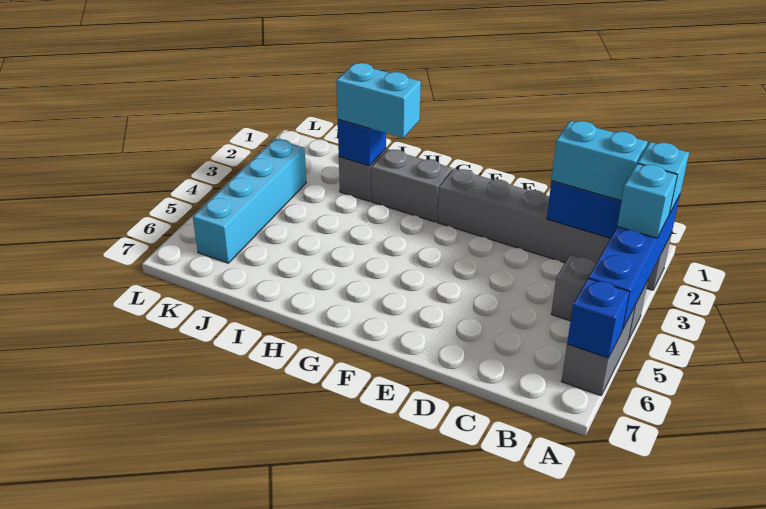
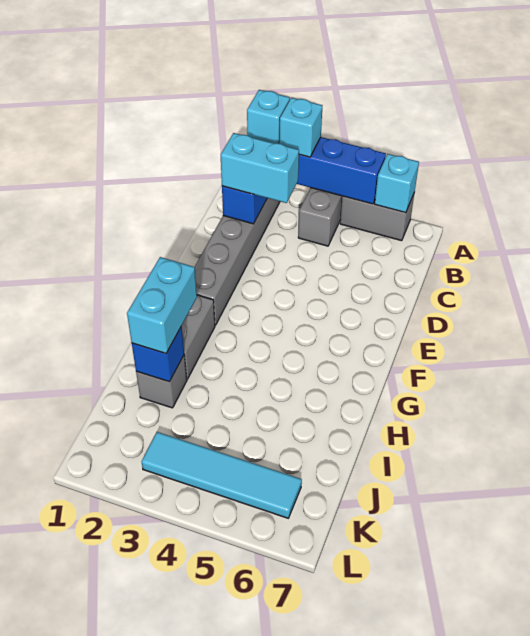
blue brick A6 level 2 -> cyan brick A6 level 2
cyan brick B2:C2 level 3 -> cyan brick C2:C3 level 3
cyan brick K3:K6 level 1 -> cyan tile K3:K6 level 1

